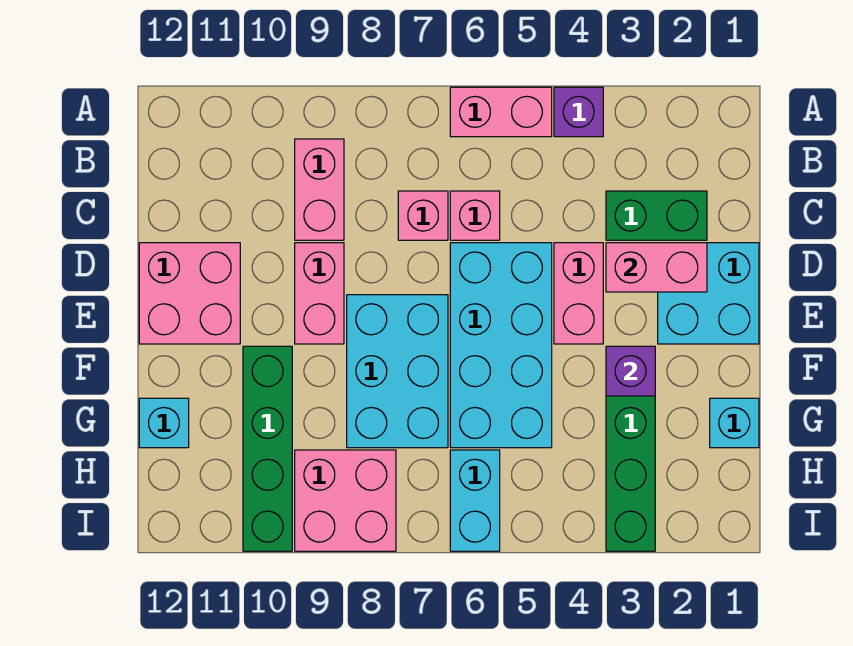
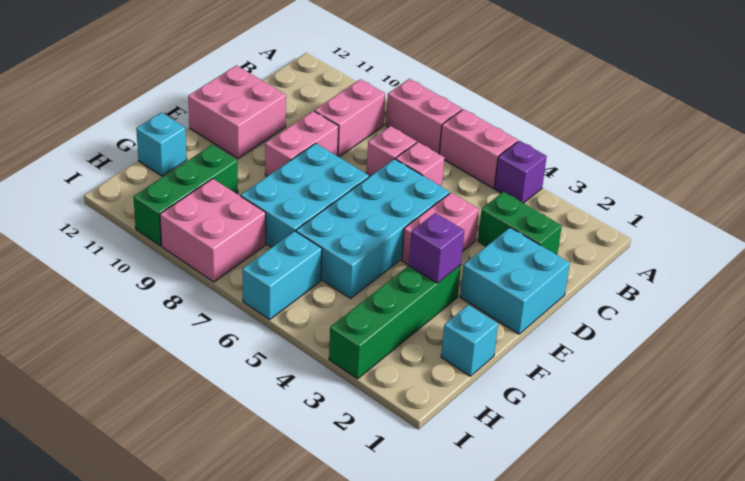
pink brick D2:D3 level 2 -> pink brick A7:A8 level 1
green brick F10:I10 level 1 -> green brick G10:I10 level 1

